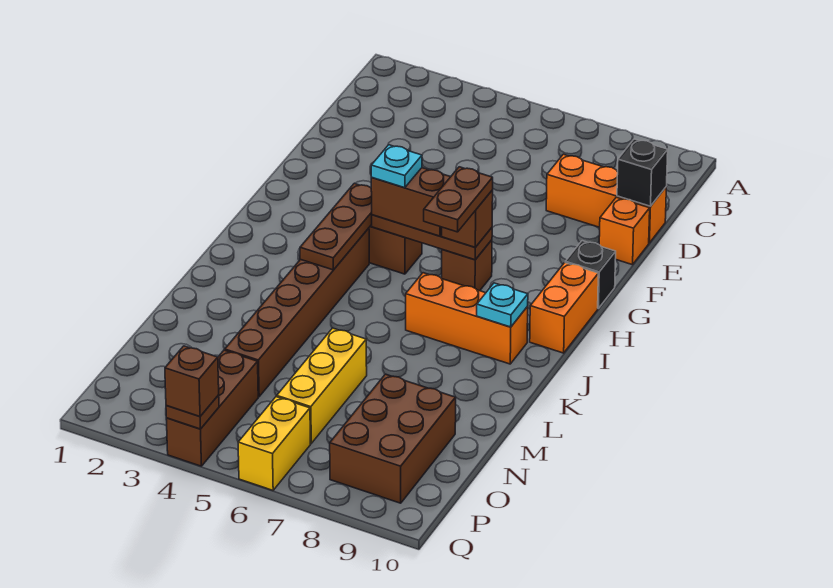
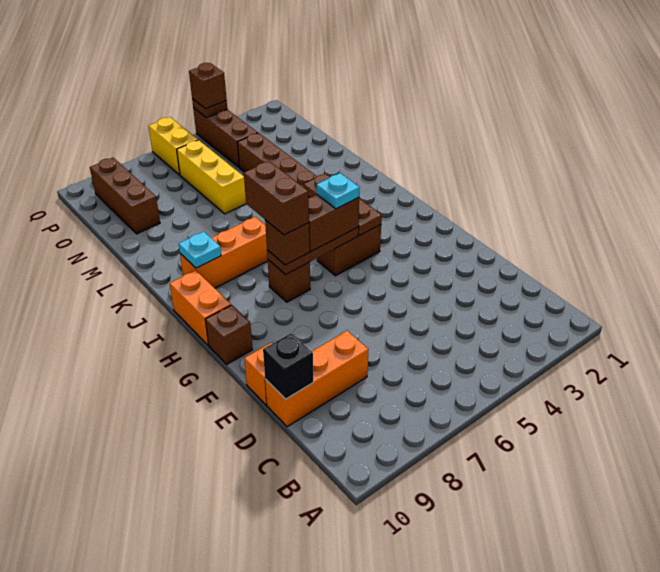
black brick G10 level 1 -> brown brick G10 level 1
brown plate H7:I7 level 4 -> brown brick H7:I7 level 4
brown brick N8:P9 level 1 -> brown brick N9:P9 level 1

